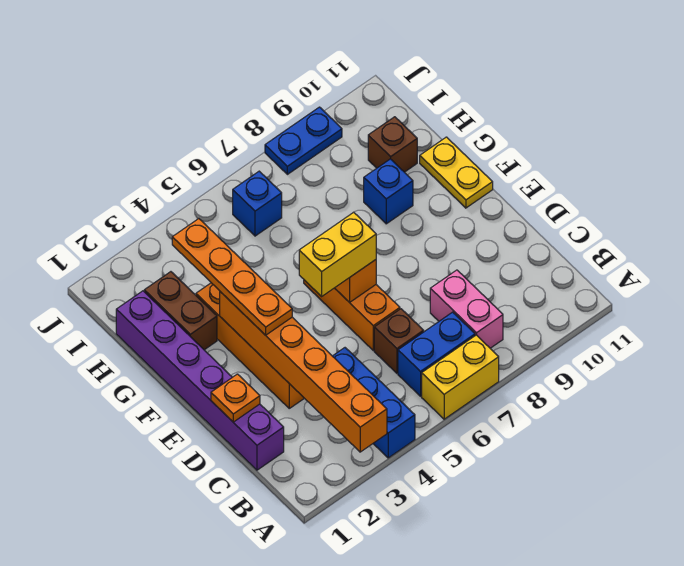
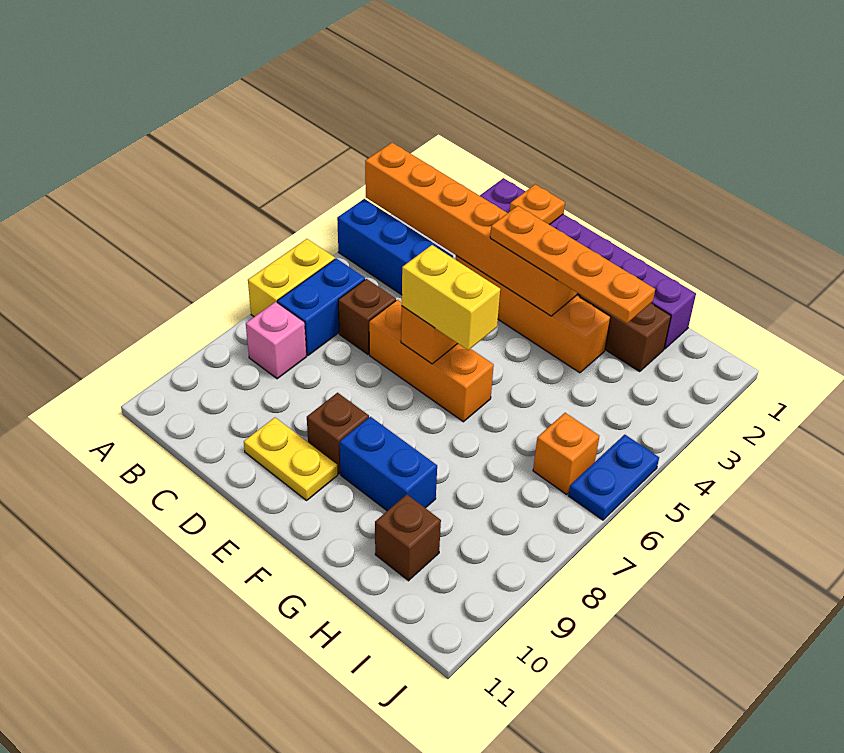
pink brick B8:C8 level 1 -> pink brick B8 level 1
yellow brick E5:E6 level 3 -> yellow brick E6:F6 level 3
none -> brown brick E9 level 1
yellow plate F11:G11 level 1 -> yellow plate D10:E10 level 1
blue brick G9 level 1 -> blue brick F9:G9 level 1
blue brick I6 level 1 -> orange brick I6 level 1
blue plate J8:J9 level 1 -> blue plate J5:J6 level 1

